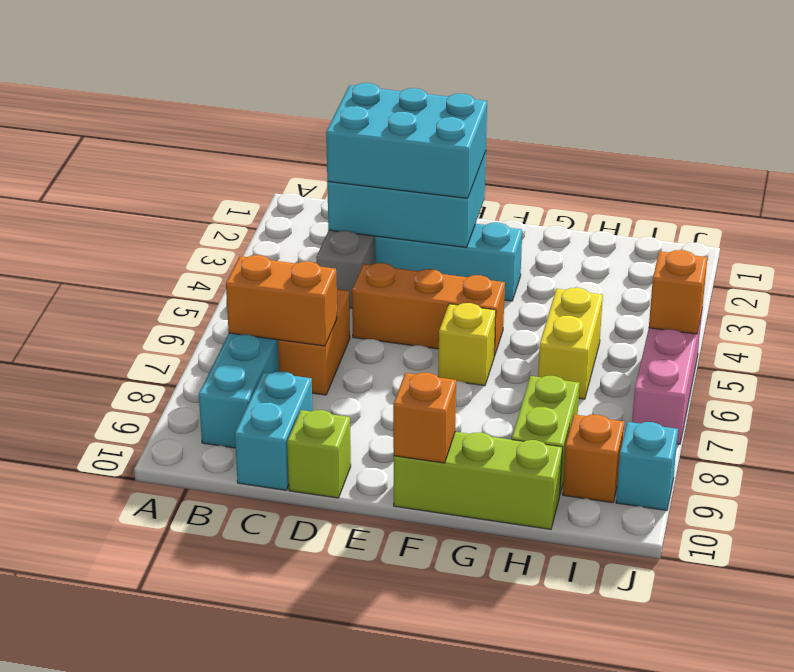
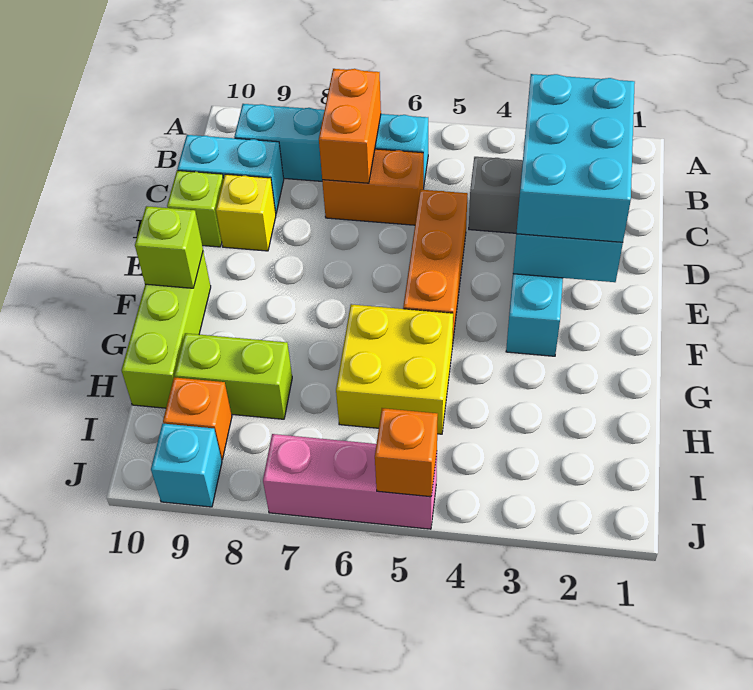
yellow brick F6 level 1 -> yellow brick D9 level 1
orange brick F10 level 2 -> lime brick F10 level 2
yellow brick H5:H6 level 1 -> yellow brick G5:H6 level 1

